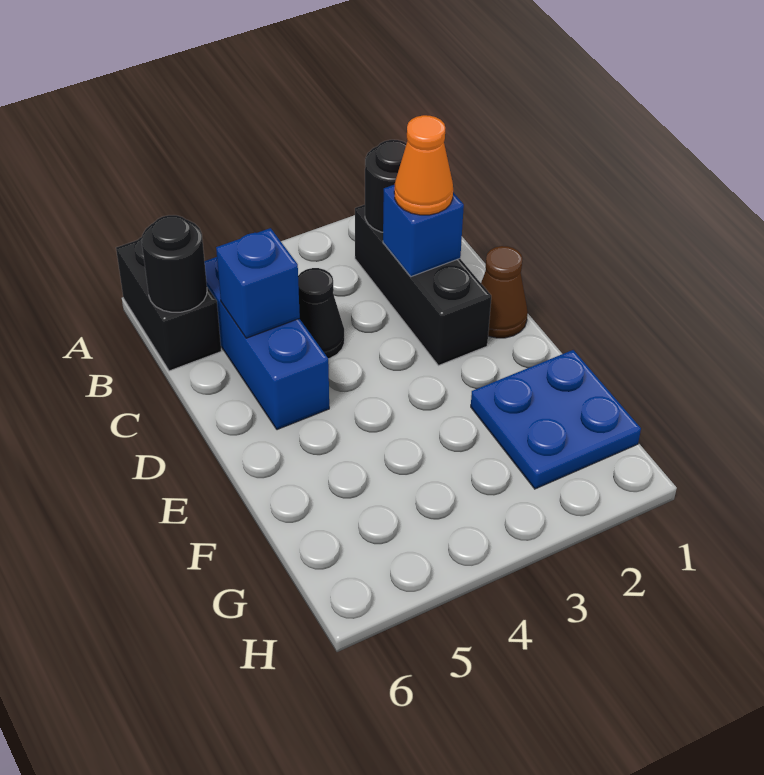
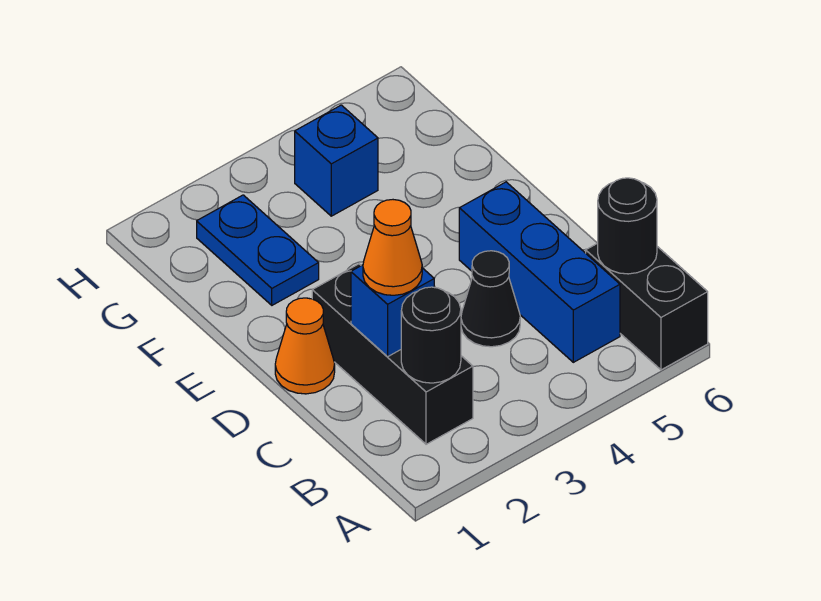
blue brick C5 level 2 -> blue brick G4 level 1
brown cone D1 level 1 -> orange cone D1 level 1
blue plate F1:G2 level 1 -> blue plate F2:G2 level 1

